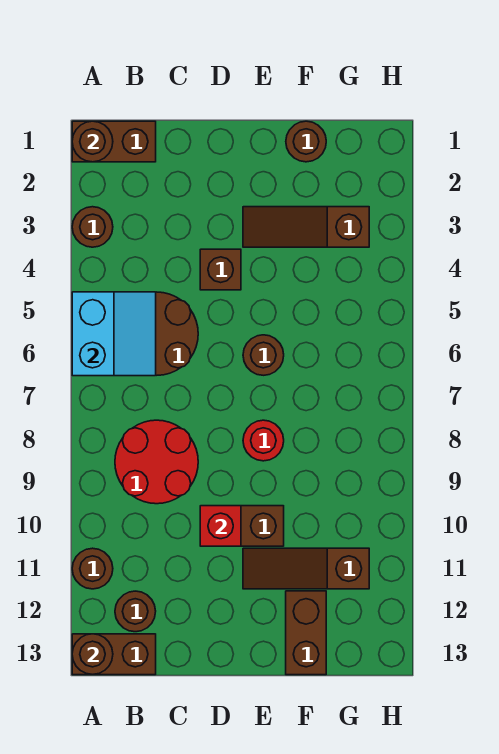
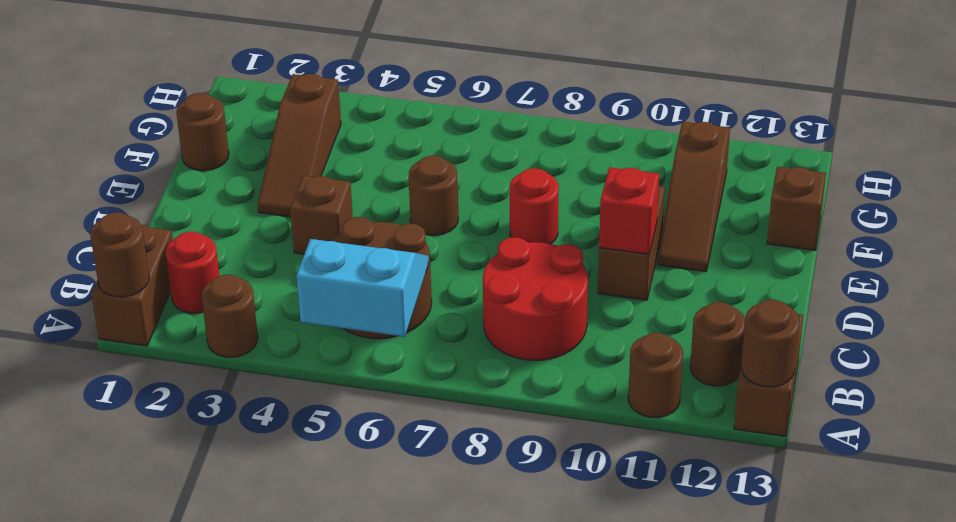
none -> red round brick B2 level 1
brown brick F12:F13 level 1 -> brown brick F13 level 1

